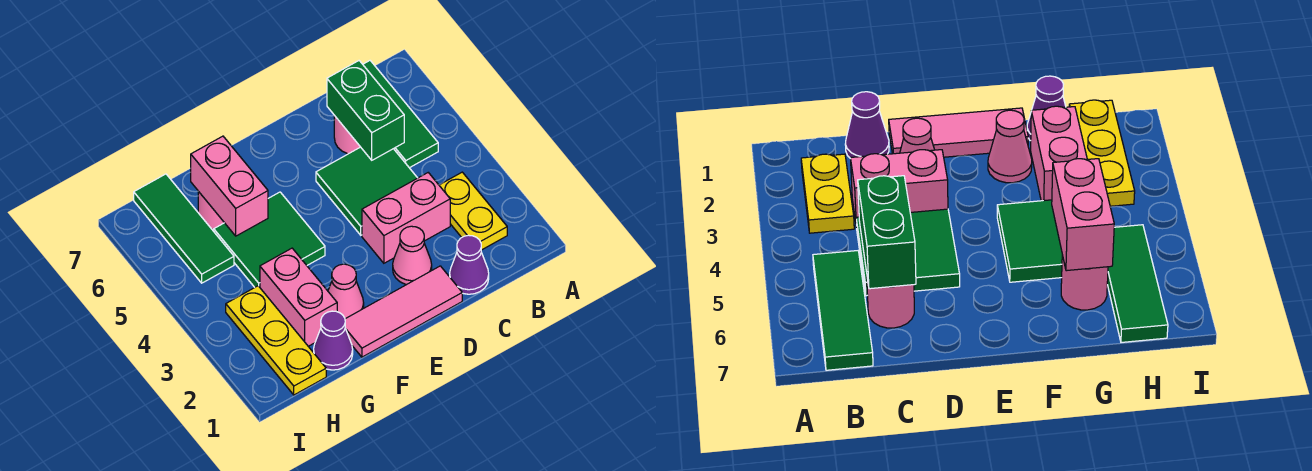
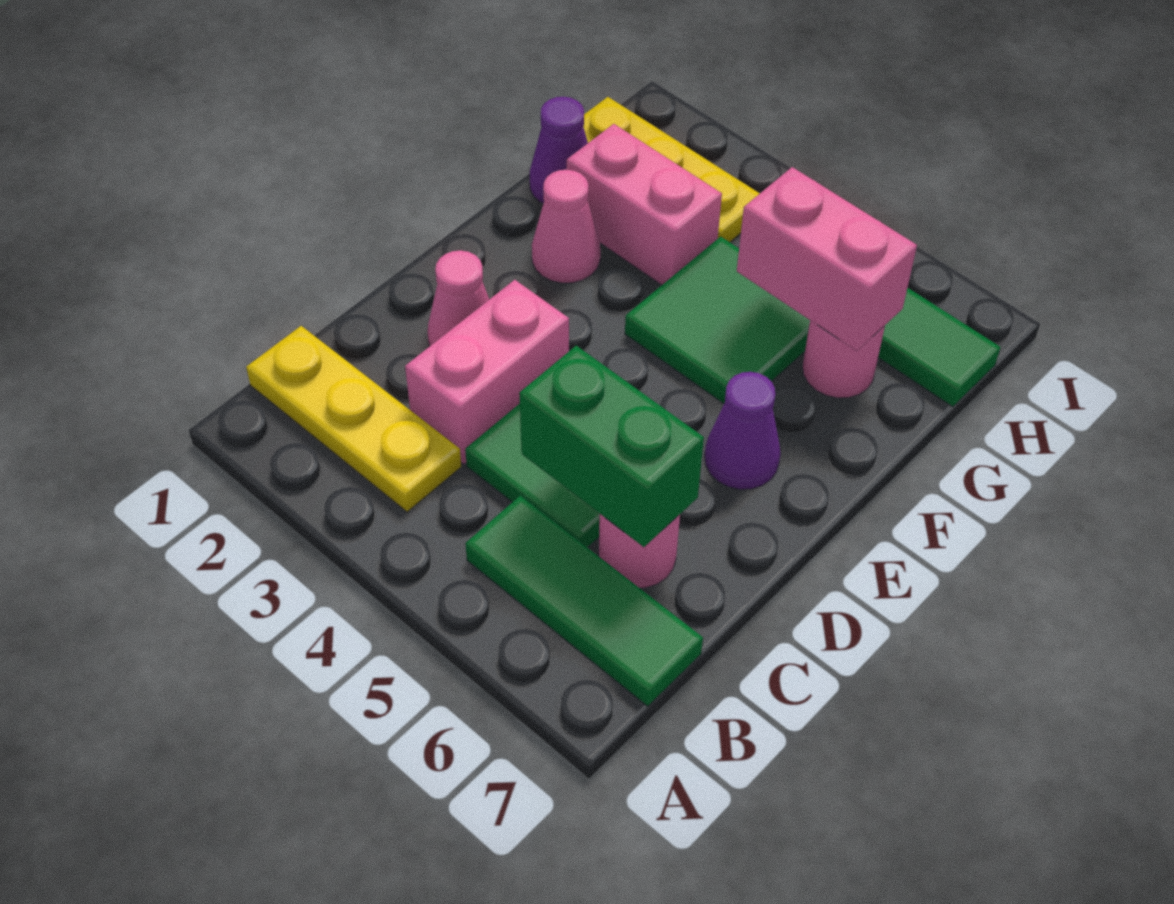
yellow plate B2:B3 level 1 -> yellow plate B1:B3 level 1
purple cone C1 level 1 -> purple cone E6 level 1
pink tile D1:F1 level 1 -> none

